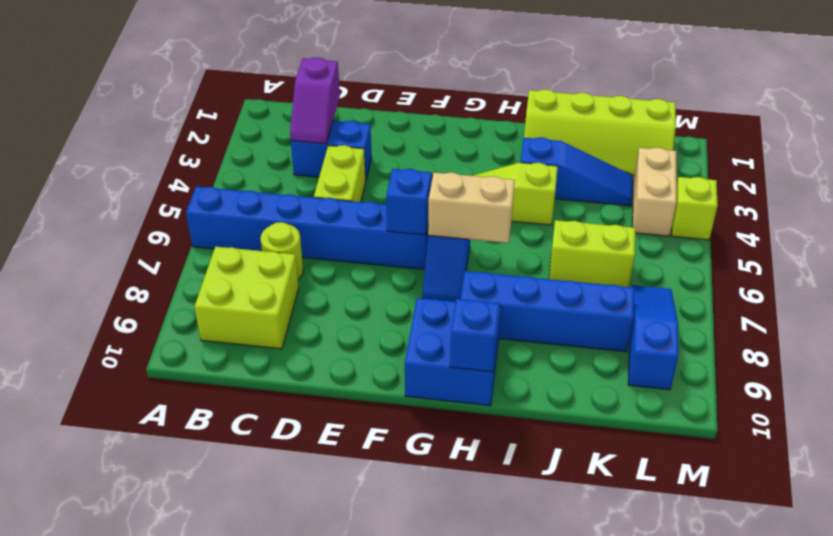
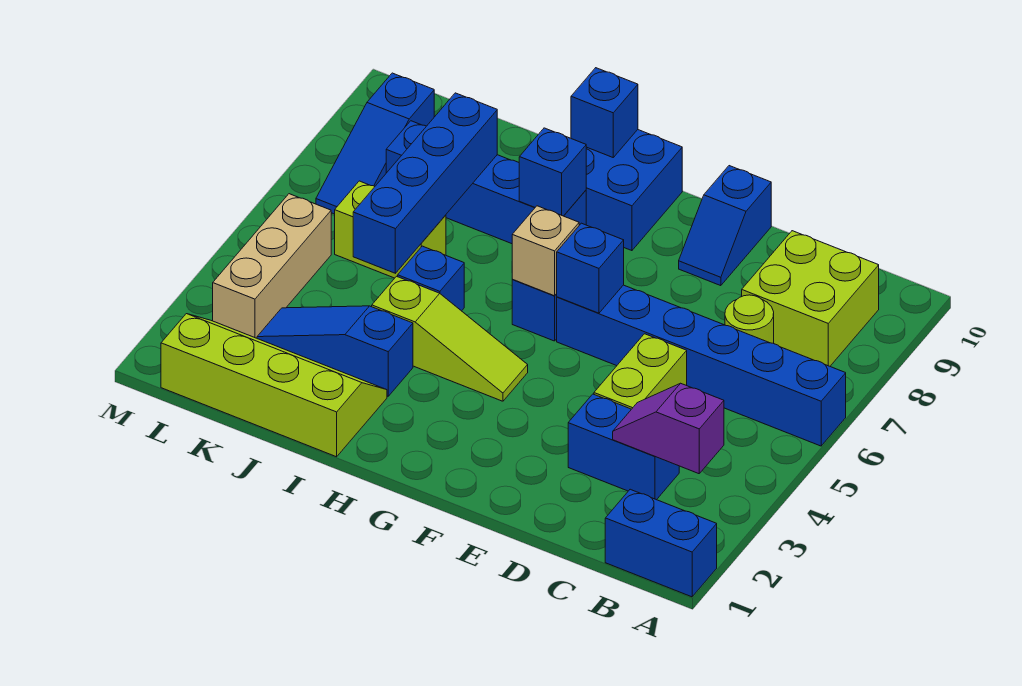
none -> blue brick A1:B1 level 1
purple slope C2:C3 level 2 top 2 -> purple slope B3:C3 level 2 top B
none -> blue slope E9:E10 level 1 top 10
tan brick G6:H6 level 2 -> tan brick G6 level 2
none -> blue brick H8 level 2
none -> blue brick I5 level 1
none -> blue brick J5:J8 level 2
tan brick L3:L4 level 1 -> tan brick L3:L5 level 1
lime brick M4 level 1 -> none

